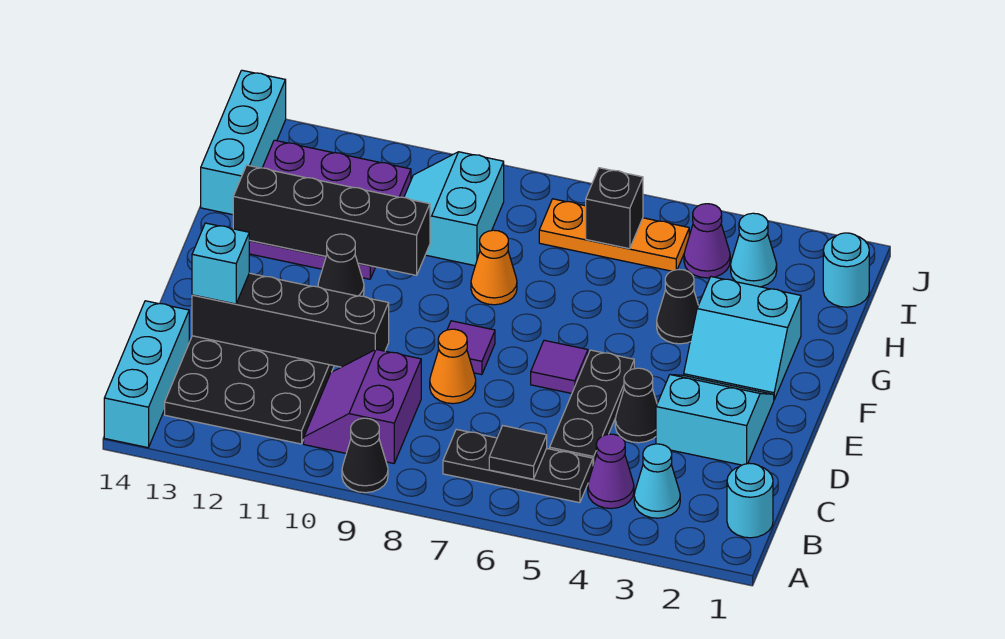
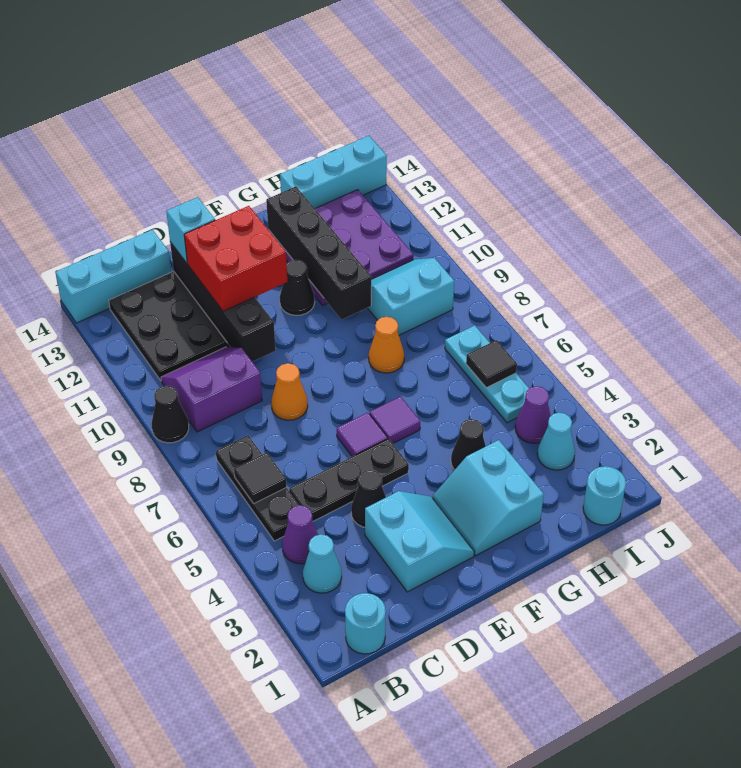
none -> red brick D11:E12 level 3
purple tile E8 level 1 -> purple tile F6 level 1
orange plate I5:I7 level 1 -> cyan plate I5:I7 level 1
black brick I6 level 2 -> black tile I6 level 2

